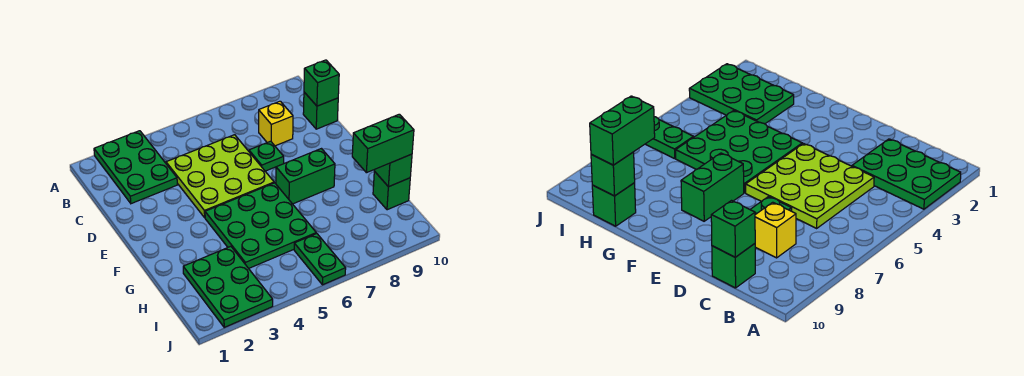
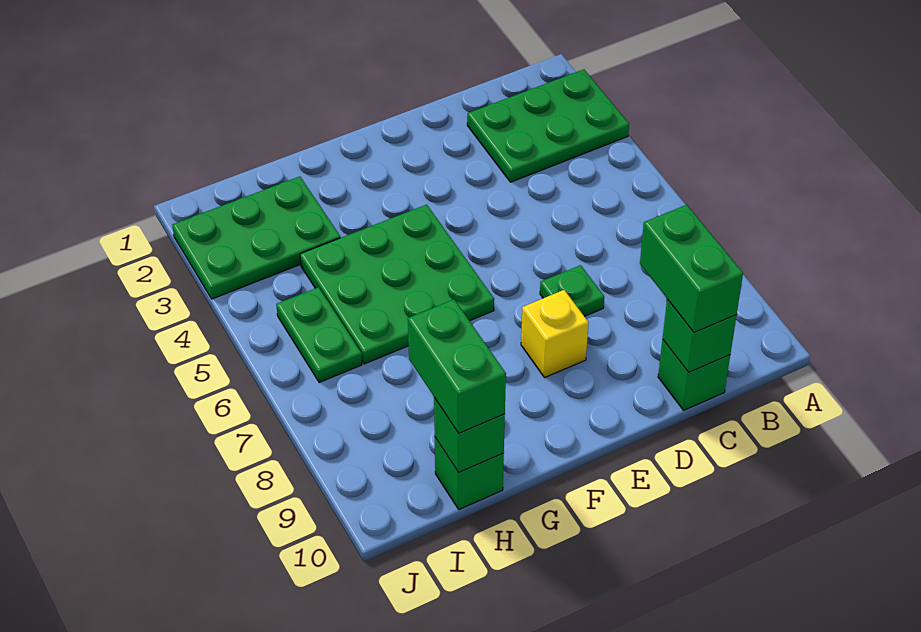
lime plate C4:E6 level 1 -> none
yellow brick C8 level 1 -> yellow brick E8 level 1
green brick F7:F8 level 1 -> green brick C9:C10 level 3
green plate I6:J6 level 1 -> green plate I5:I6 level 1

